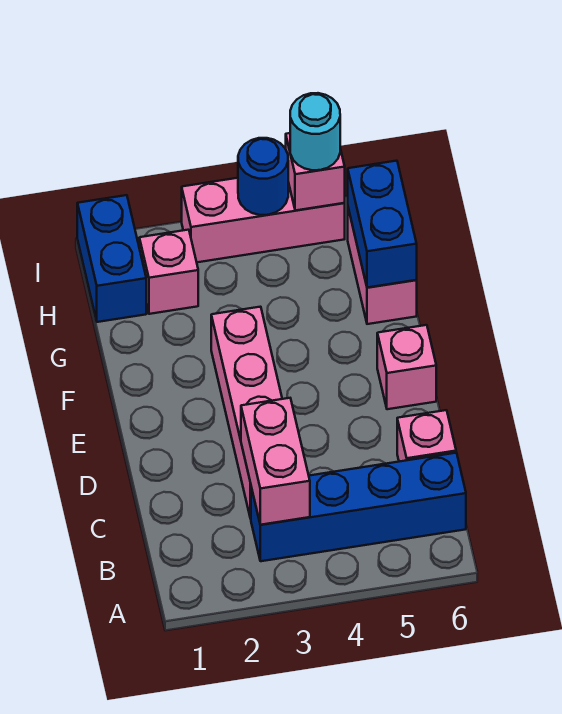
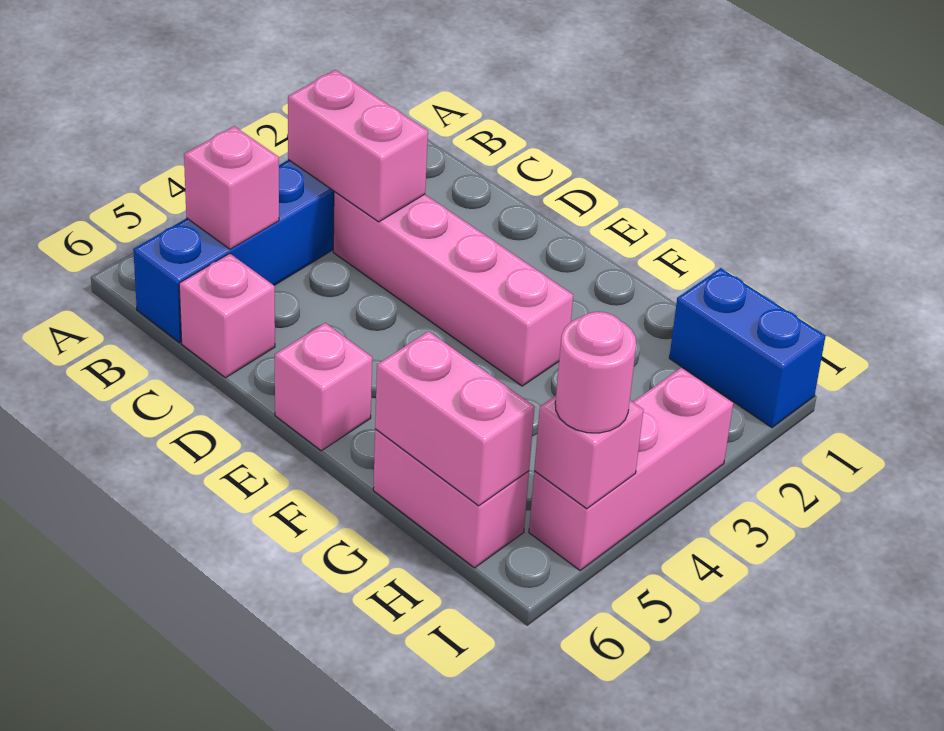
blue brick G6:H6 level 2 -> pink brick G6:H6 level 2
pink brick H2 level 1 -> pink brick B5 level 2
blue round brick I4 level 2 -> none
cyan round brick I5 level 3 -> pink round brick I5 level 3

